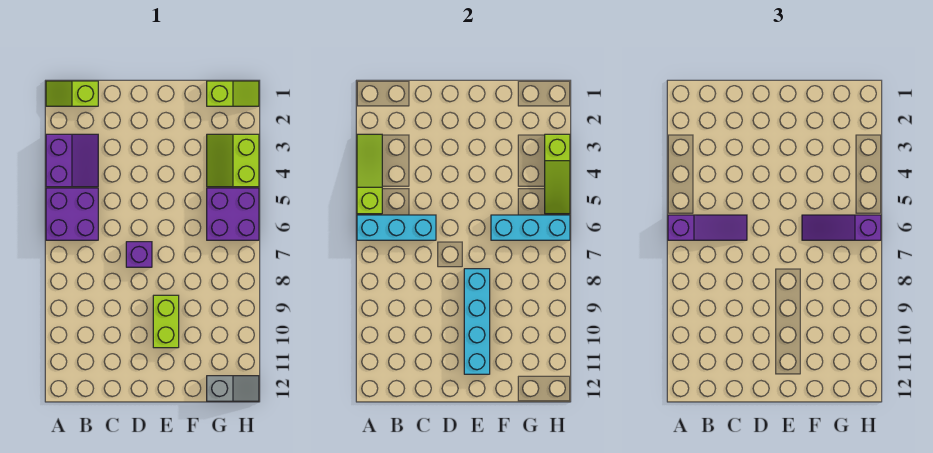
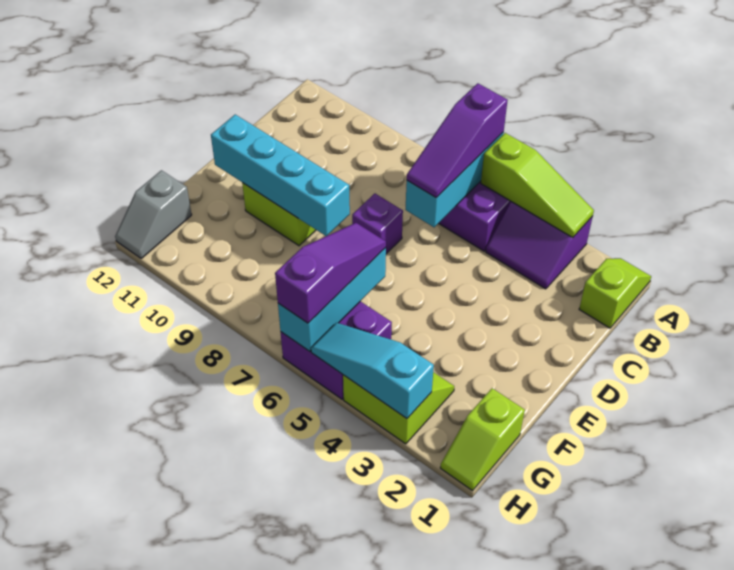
lime slope H3:H5 level 2 top 3 -> cyan slope H3:H5 level 2 top 3

